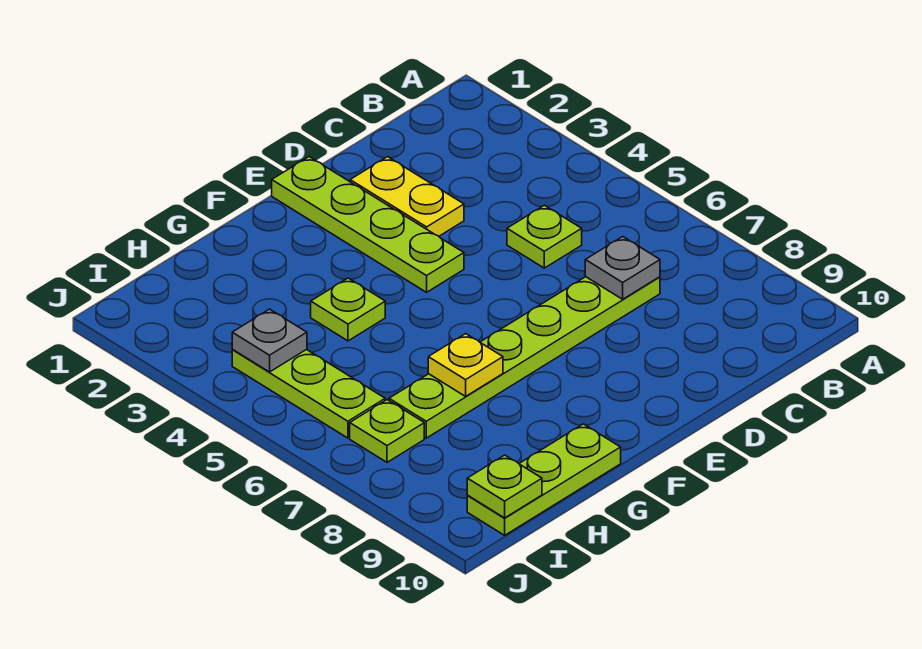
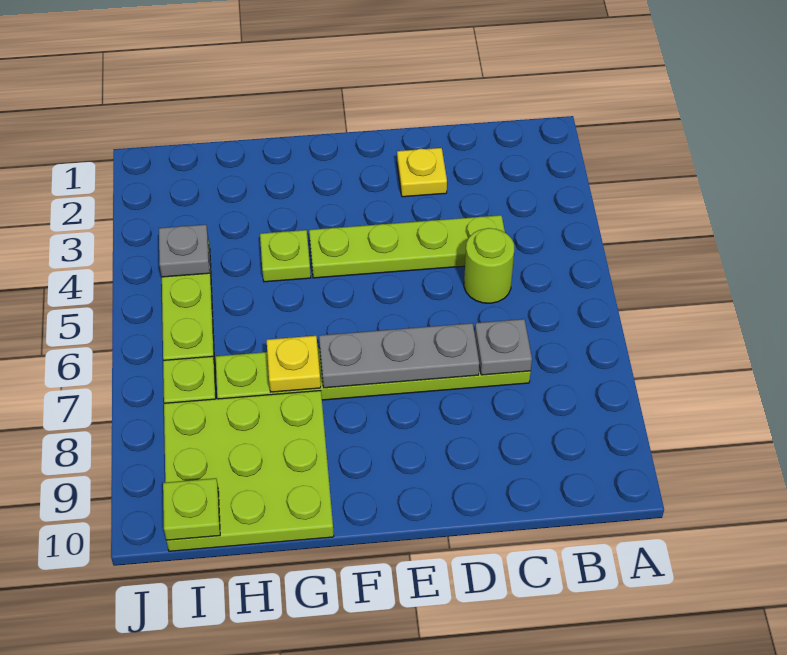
lime plate C5 level 1 -> lime round brick C5 level 1
yellow plate D2:D3 level 1 -> yellow plate D2 level 1
none -> grey plate D7:F7 level 2
lime plate E1:E4 level 1 -> lime plate C4:F4 level 1
lime plate G10:I10 level 1 -> lime plate G8:I10 level 1

